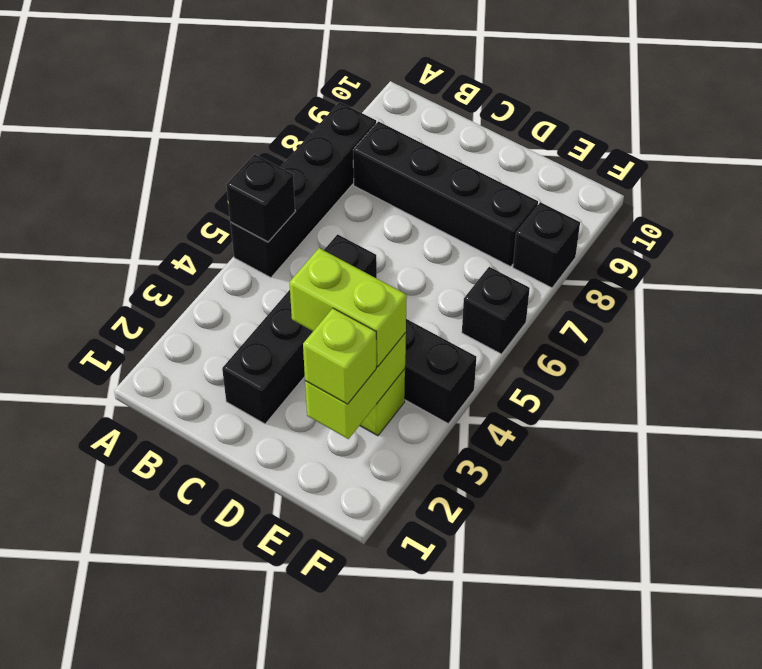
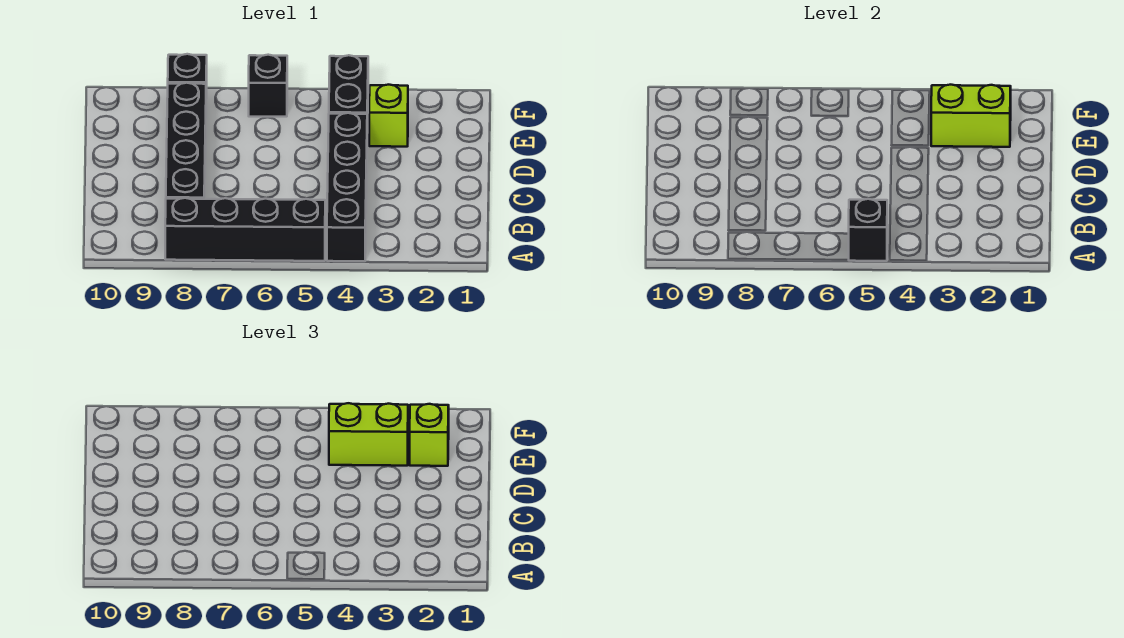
black brick C2:C5 level 1 -> black brick A4:D4 level 1
lime brick D3:E3 level 3 -> lime brick E3:E4 level 3

